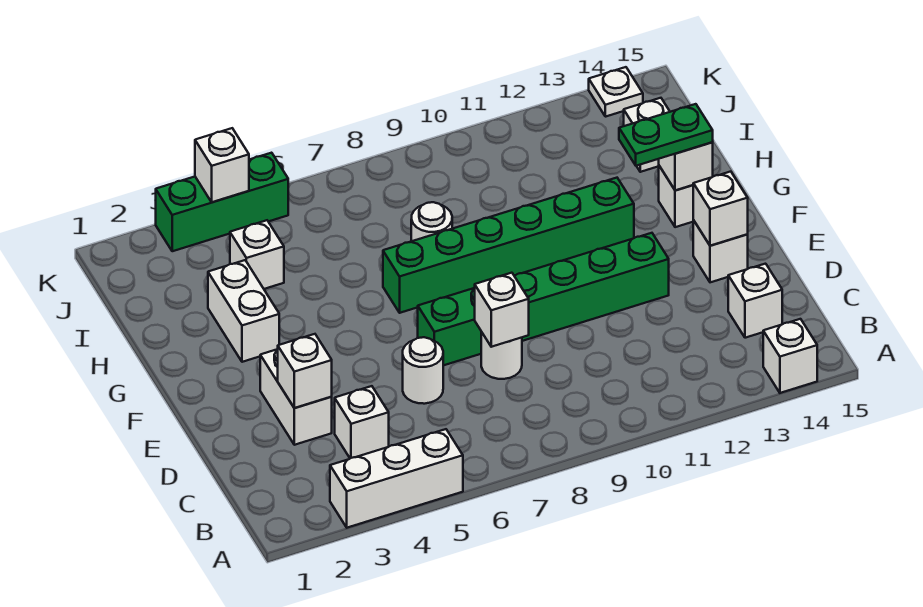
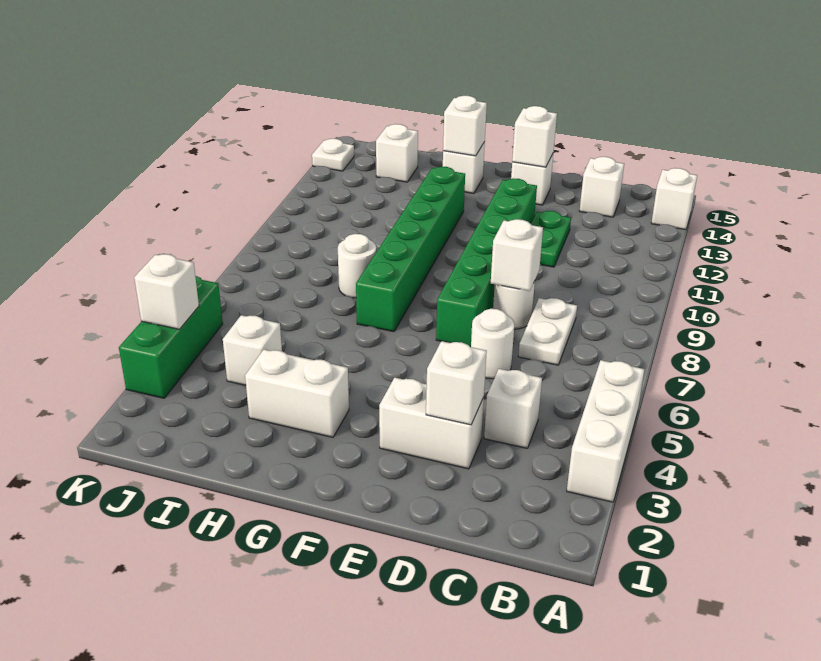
none -> white plate C7:C8 level 1
green plate G13:G14 level 3 -> green plate D11:D12 level 1

